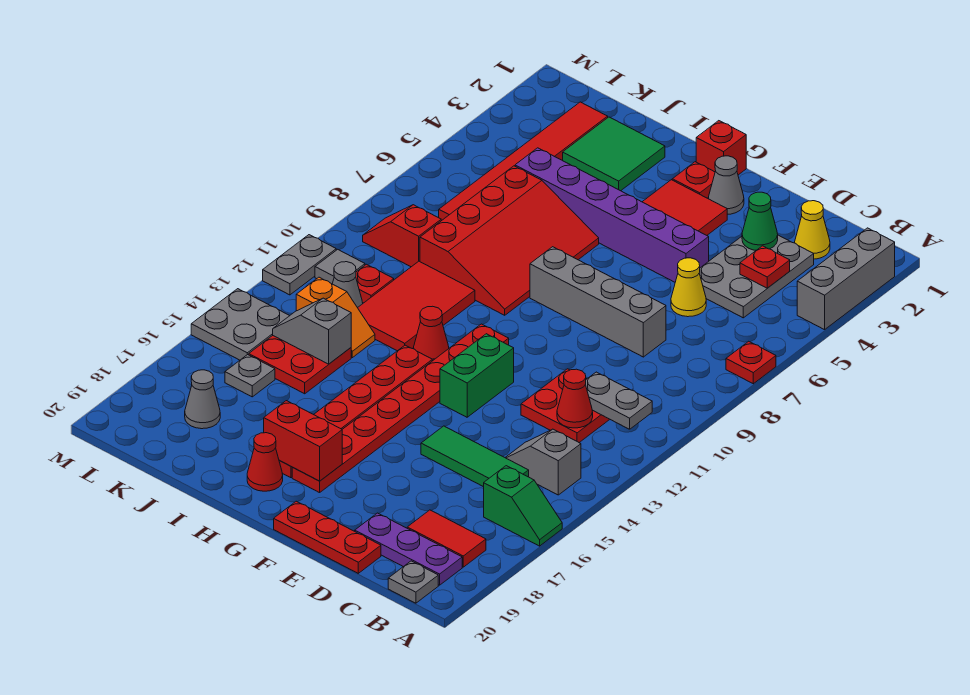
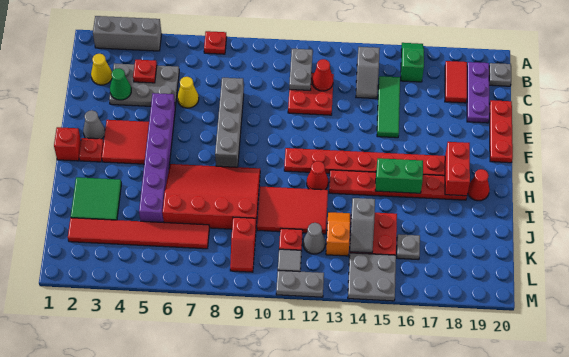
green brick F12:F13 level 1 -> green brick H15:H16 level 2
grey cone K18 level 1 -> none

